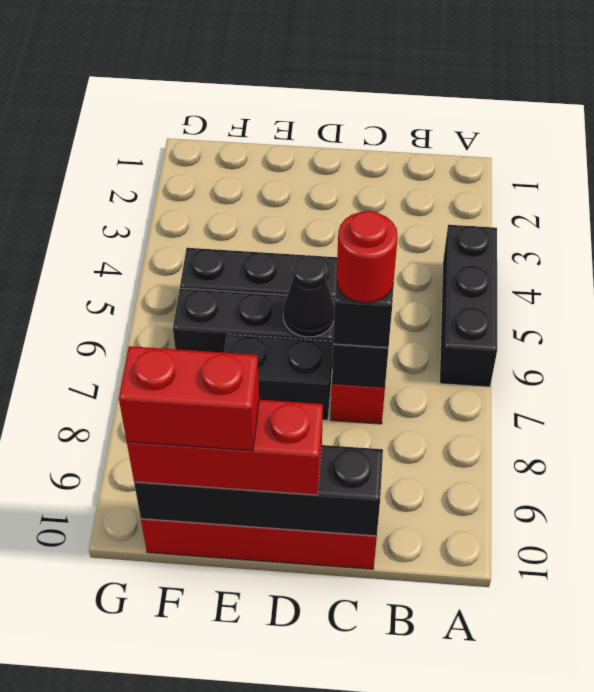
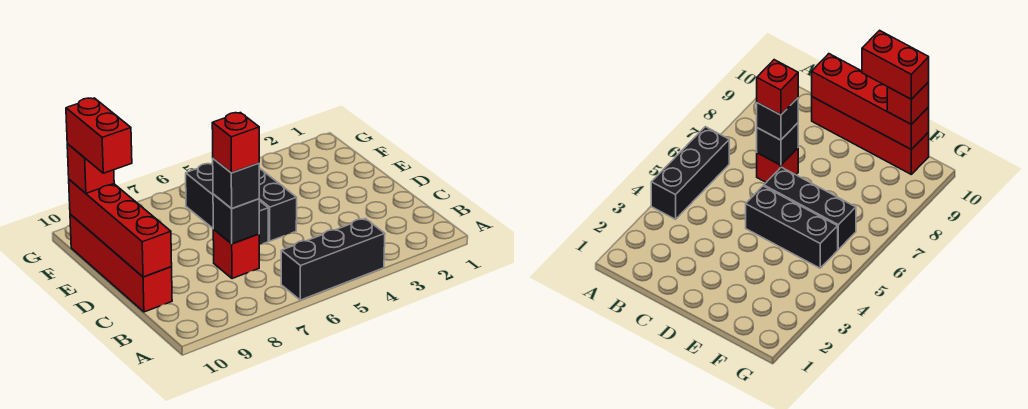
red round brick C7 level 4 -> red brick C7 level 4
black brick C10:F10 level 2 -> red brick C10:F10 level 2
black cone D6 level 2 -> none
black brick D7:E7 level 1 -> none
red brick D10:F10 level 3 -> red brick F10 level 3

